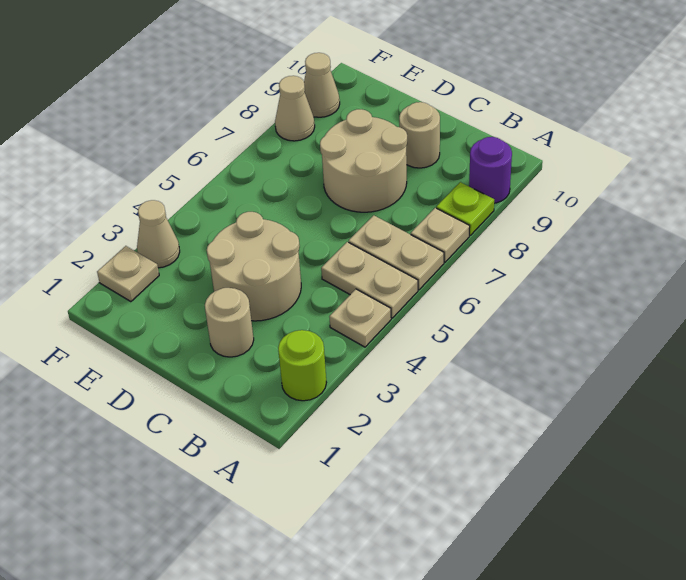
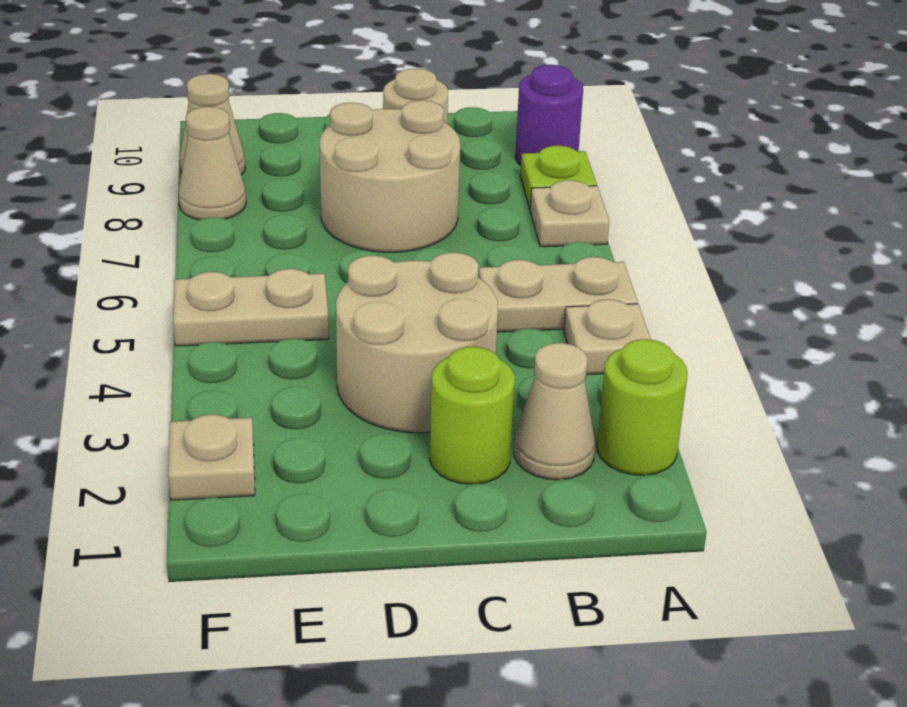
tan plate A6:B6 level 1 -> tan plate E5:F5 level 1
tan round brick C2 level 1 -> lime round brick C2 level 1
tan cone F3 level 1 -> tan cone B2 level 1

